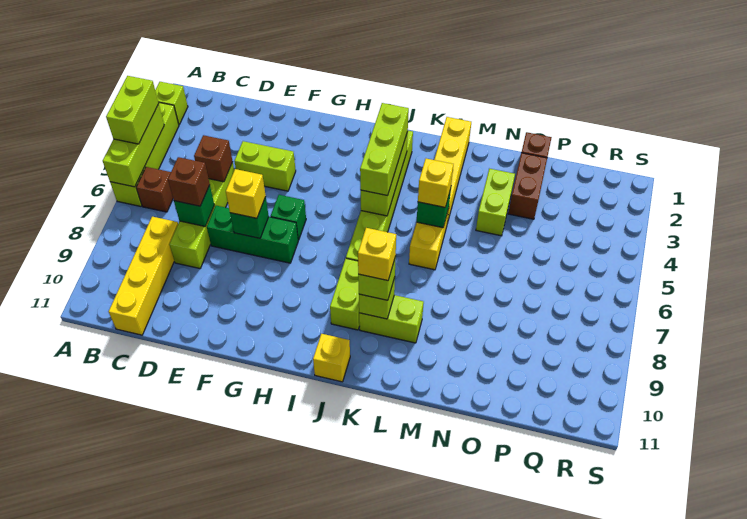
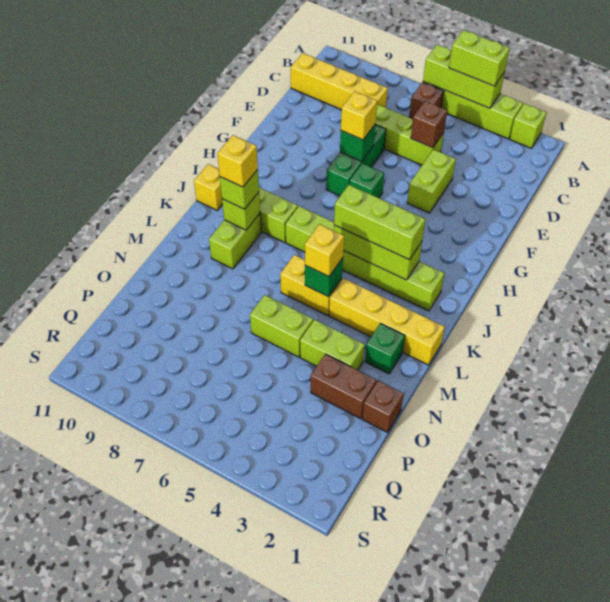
green brick D7 level 2 -> green brick M2 level 1
brown brick D7 level 3 -> none
none -> lime brick N5:N6 level 1

